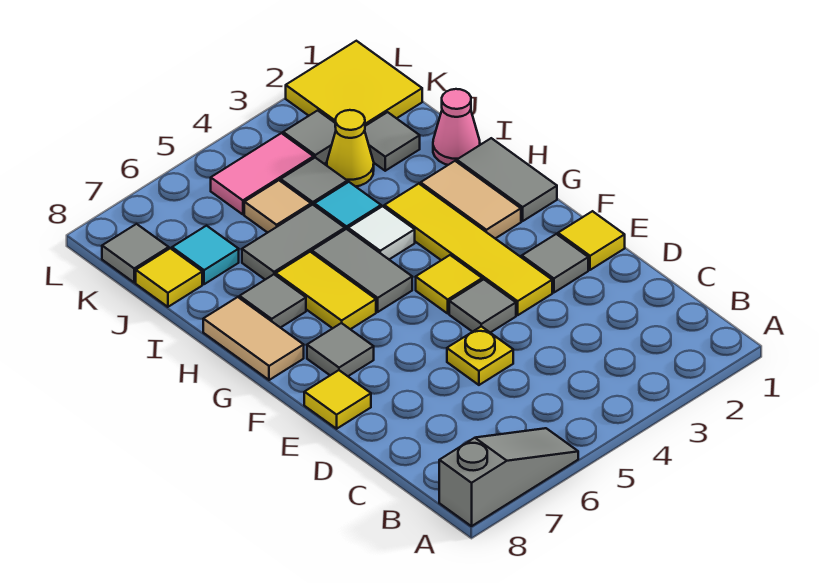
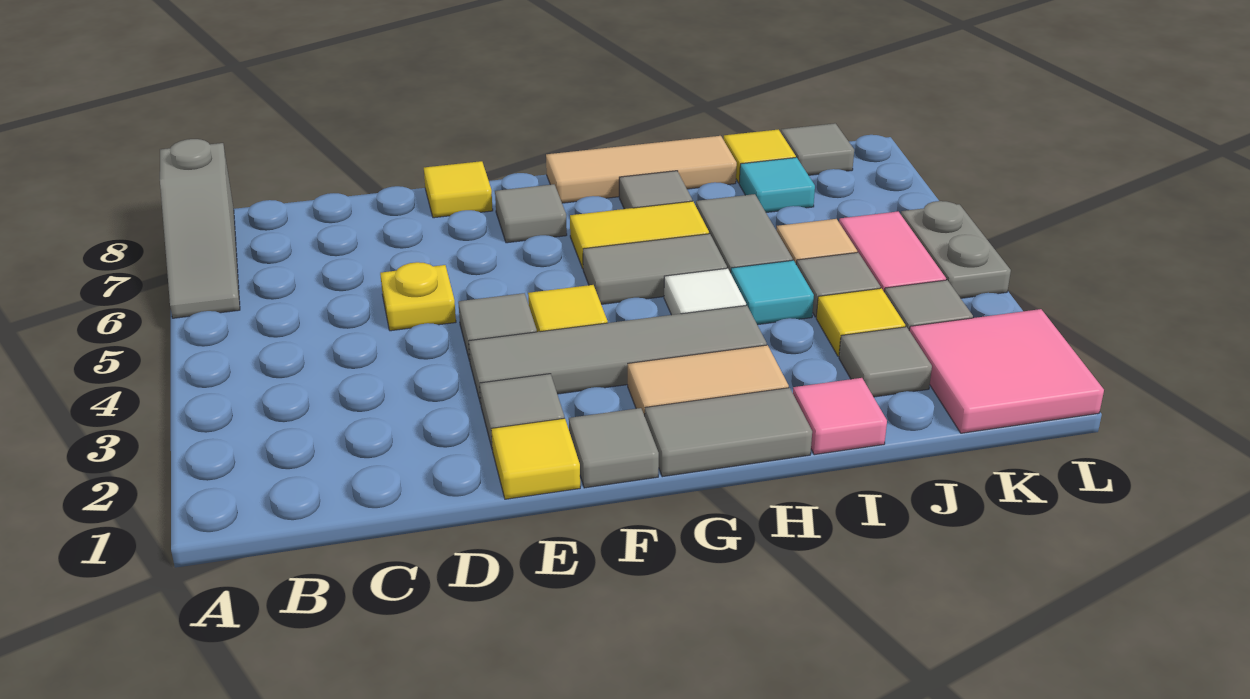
yellow tile E3:H3 level 1 -> grey tile E3:H3 level 1
none -> grey tile F1 level 1
tan tile G8:H8 level 1 -> tan tile G8:I8 level 1
pink cone I1 level 1 -> pink tile I1 level 1
yellow cone J3 level 1 -> yellow tile J3 level 1
yellow tile K1:L2 level 1 -> pink tile K1:L2 level 1
none -> grey plate L4:L5 level 1

